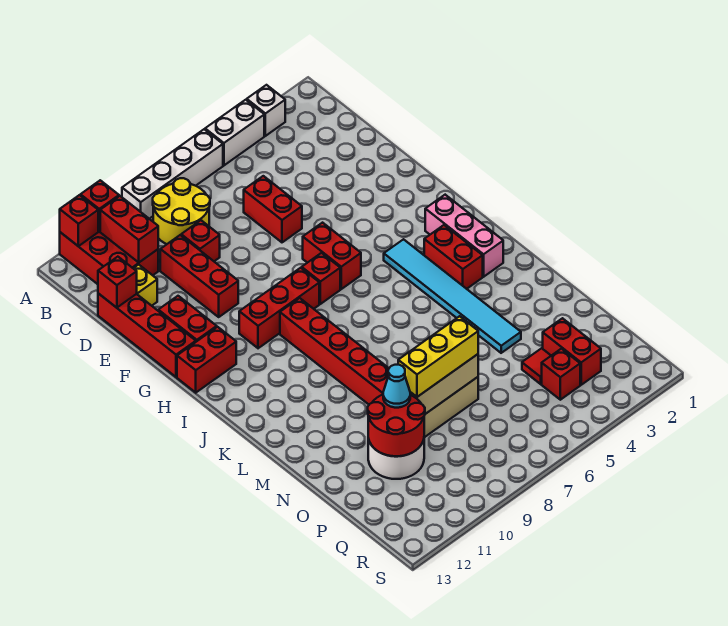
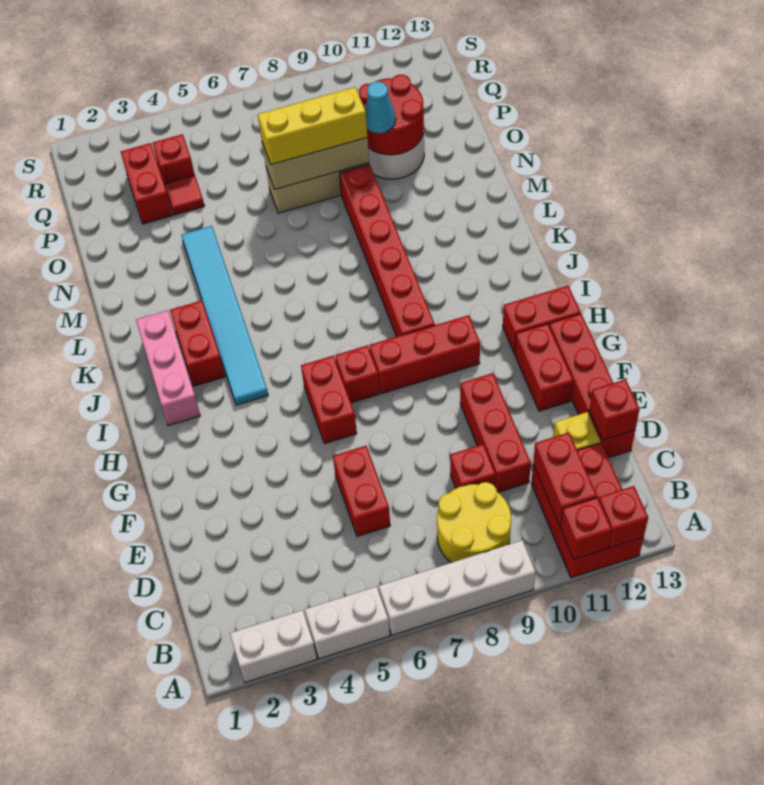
white brick A3 level 1 -> white brick A2:A3 level 1

